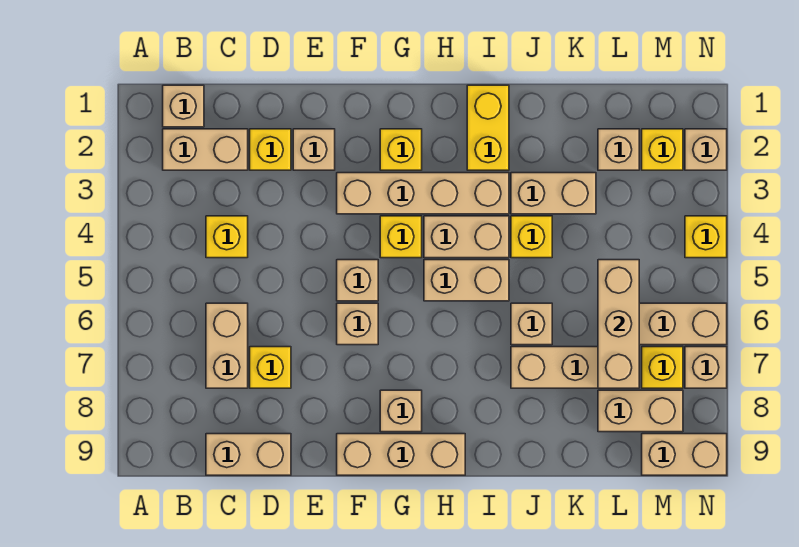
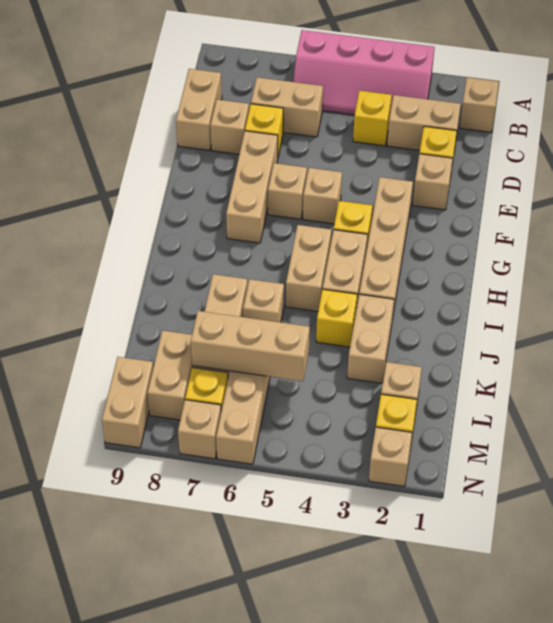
none -> pink slope A3:B6 level 1 top A
tan brick B2:C2 level 1 -> tan brick C2:C3 level 1
tan brick F9:H9 level 1 -> tan brick E7:G7 level 1
yellow brick G2 level 1 -> none
tan brick G8 level 1 -> tan brick D8 level 1
yellow brick I1:I2 level 1 -> none
yellow brick N4 level 1 -> none

